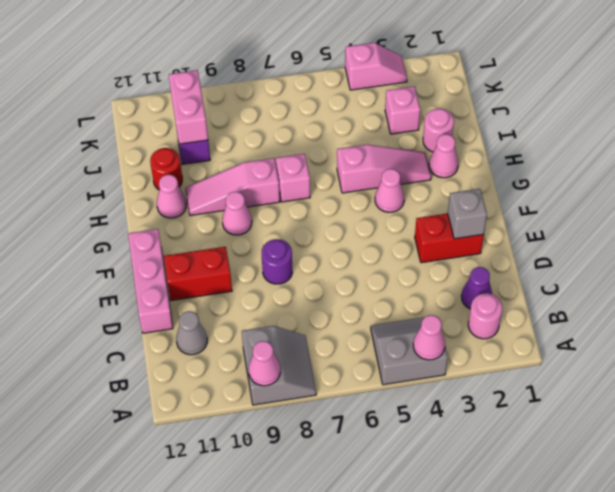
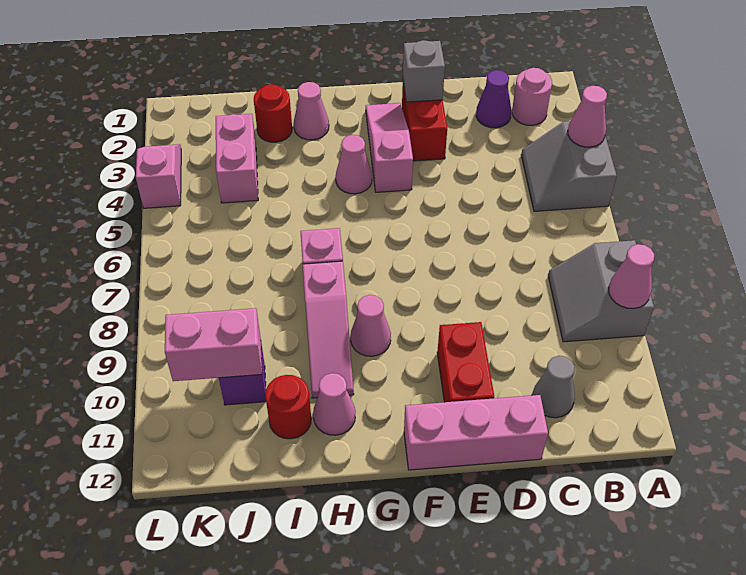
grey slope A8:B9 level 1 top 9 -> grey slope A8:B9 level 1 top A
purple round brick E8 level 1 -> none
pink slope H3:H5 level 1 top 5 -> pink slope F2:F4 level 1 top 4
pink round brick I2 level 1 -> red round brick I2 level 1
pink brick J3 level 1 -> pink brick J3:J4 level 1

